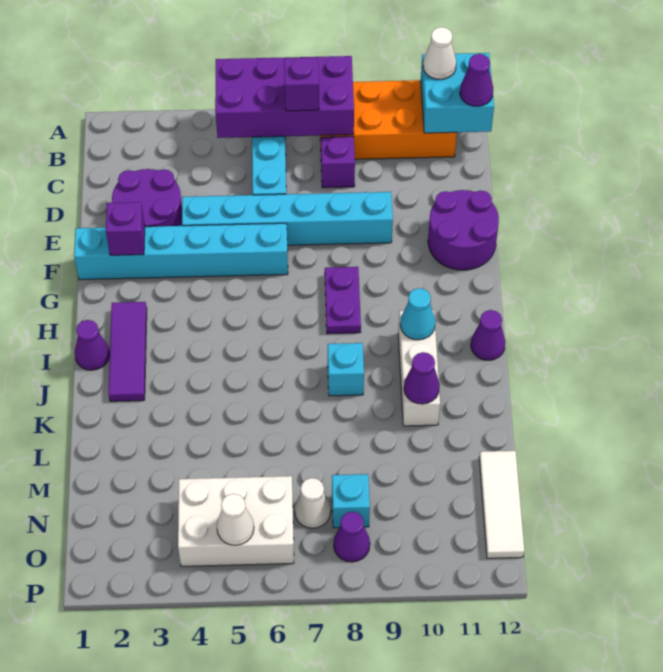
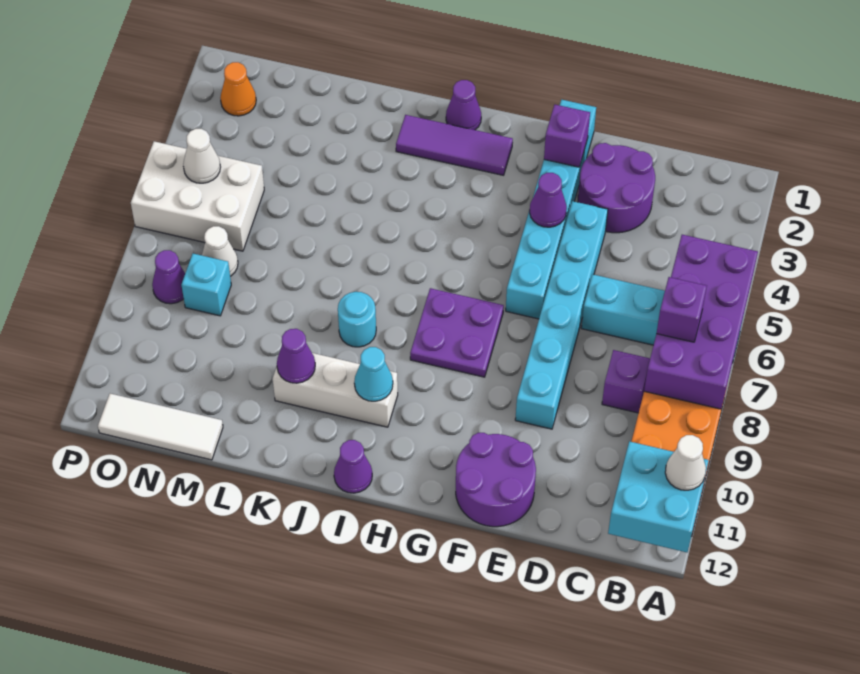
purple cone B12 level 3 -> purple cone F4 level 2
purple plate G8:H8 level 1 -> purple plate G7:H8 level 1
cyan brick J8 level 1 -> cyan round brick J8 level 1
white brick N4:O6 level 1 -> white brick N5:P6 level 1
none -> orange cone O2 level 1

